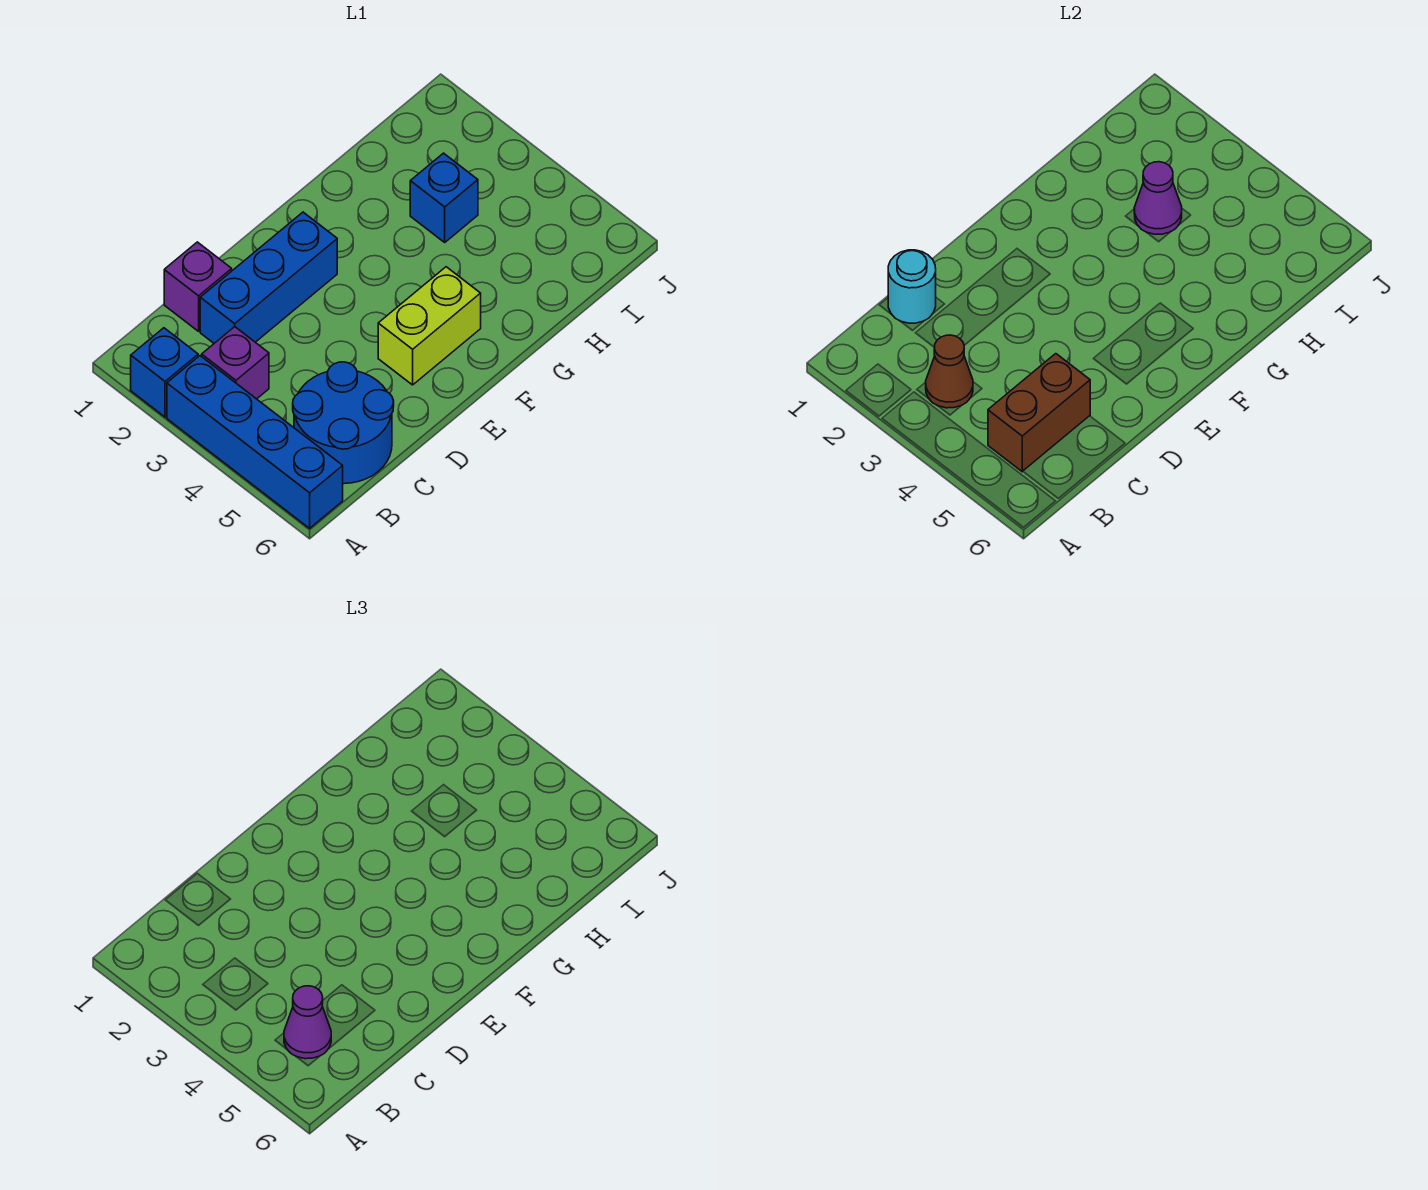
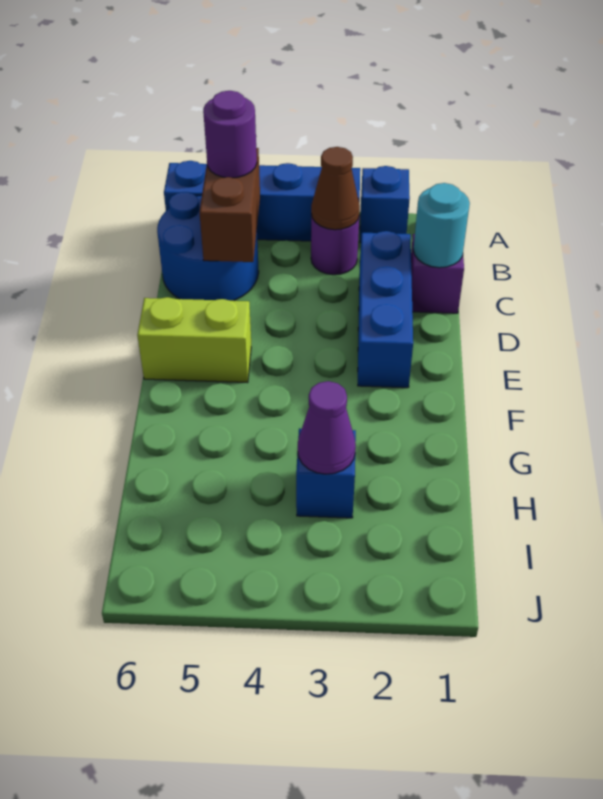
purple brick B3 level 1 -> purple round brick B3 level 1
purple cone B5 level 3 -> purple round brick B5 level 3
lime brick E5:F5 level 1 -> lime brick E5:E6 level 1

